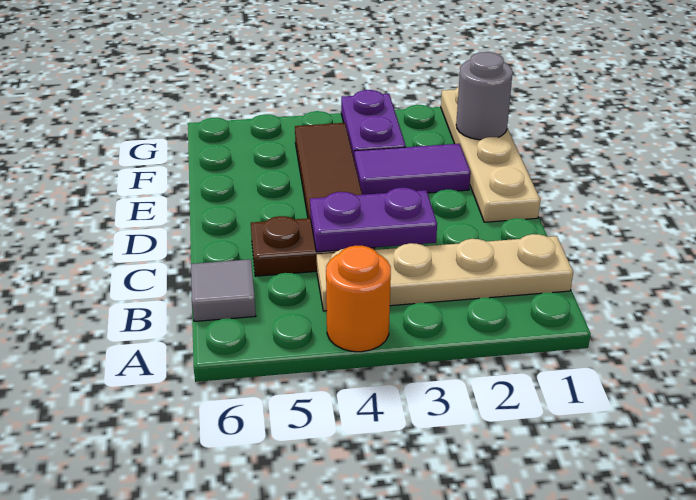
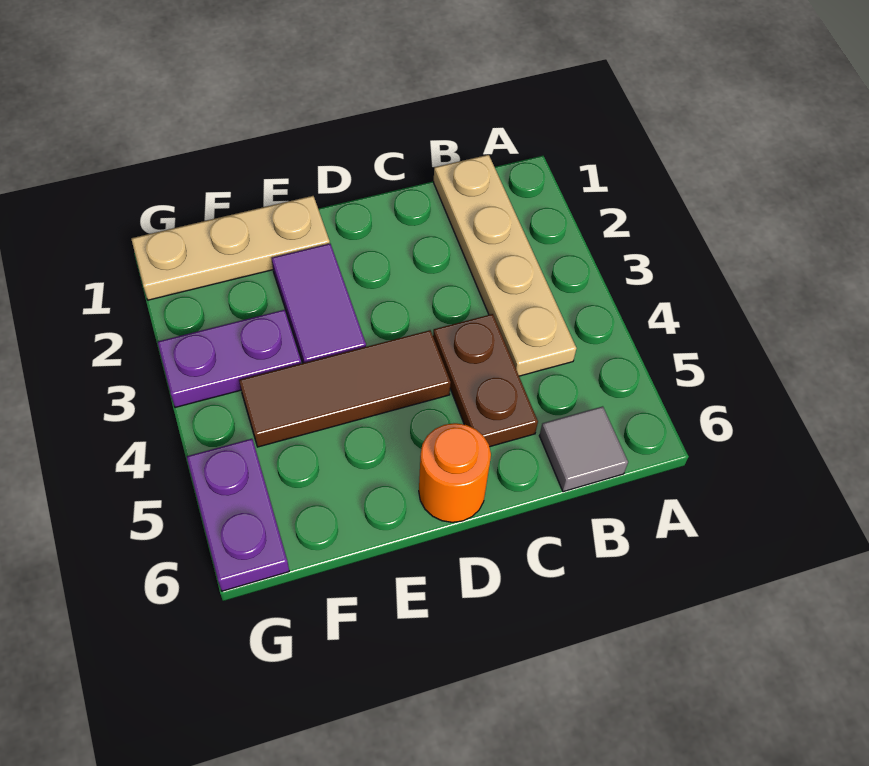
orange round brick A4 level 1 -> orange round brick D6 level 1
purple plate C3:C4 level 2 -> purple plate G5:G6 level 1
tan plate D1:G1 level 1 -> tan plate E1:G1 level 1
grey round brick F1 level 2 -> none

